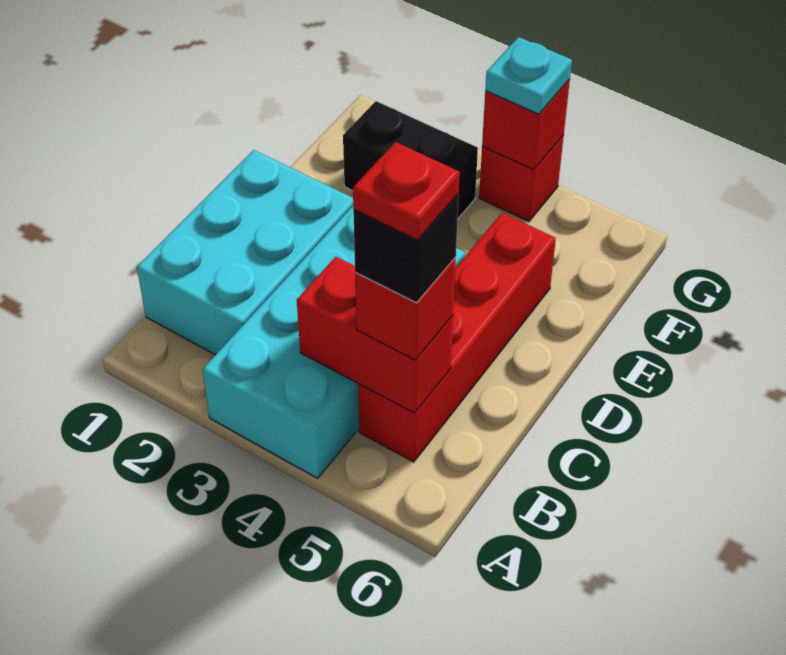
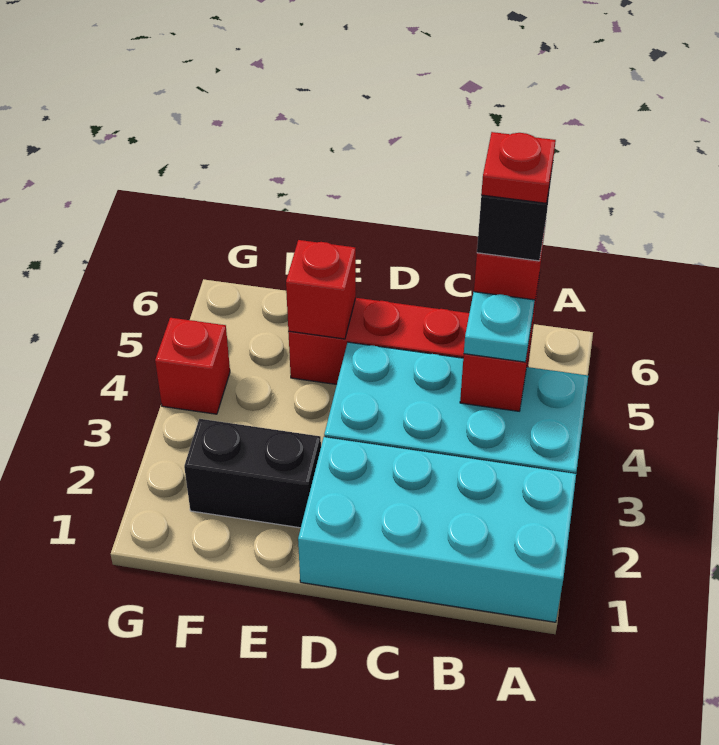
cyan brick B1:D2 level 1 -> cyan brick A1:D2 level 1
black brick F2:F3 level 1 -> black brick E2:F2 level 1
red brick G4 level 2 -> red brick E5 level 2
cyan plate G4 level 3 -> cyan plate B4 level 3

